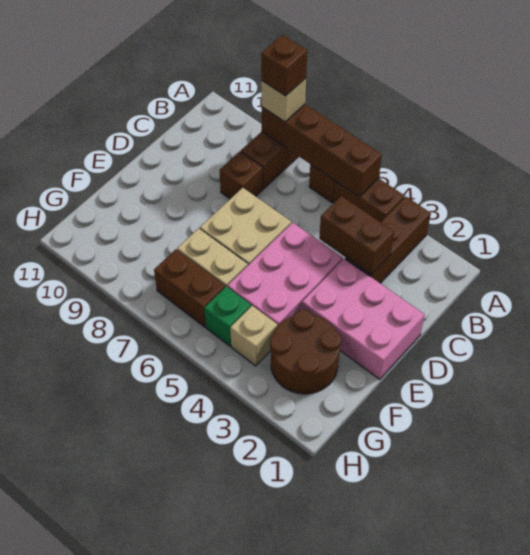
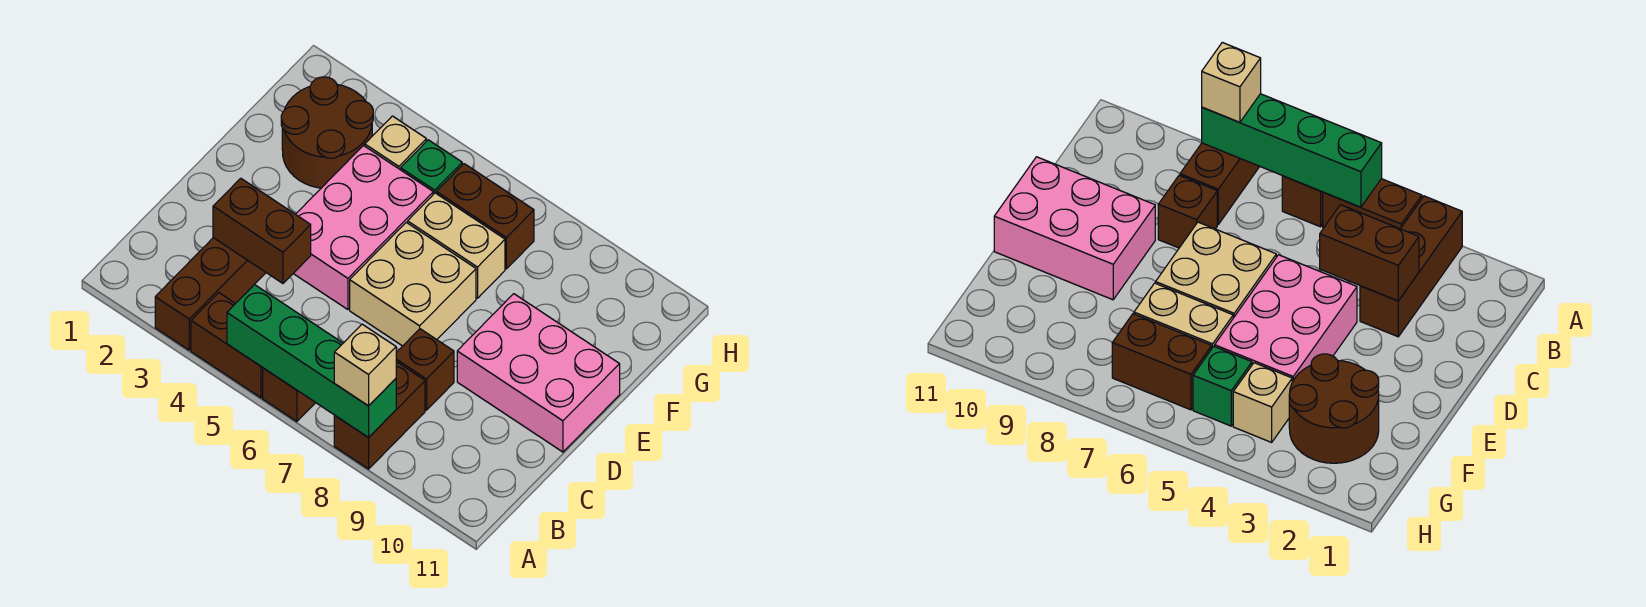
brown brick A5:A8 level 2 -> green brick A5:A8 level 2
brown brick A8 level 4 -> none
pink brick D1:E3 level 1 -> pink brick D9:E11 level 1

